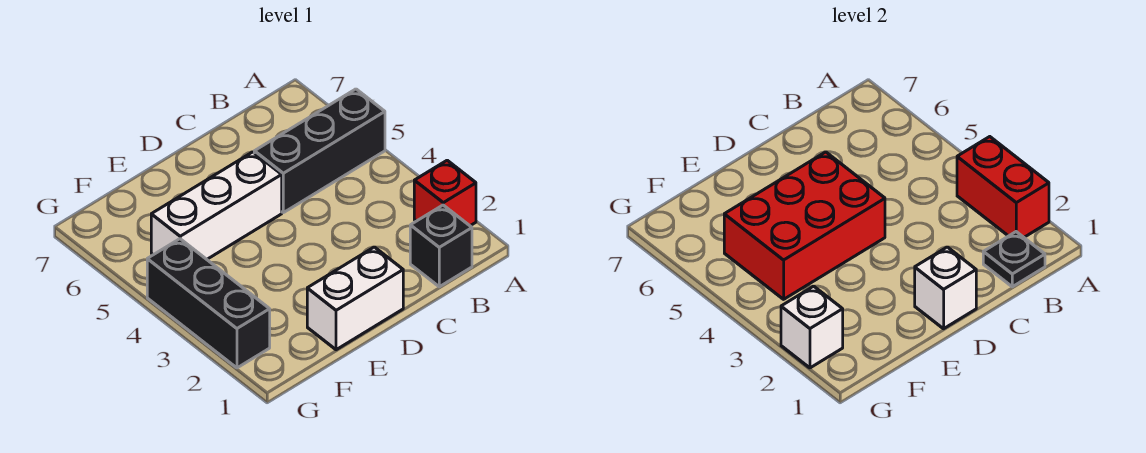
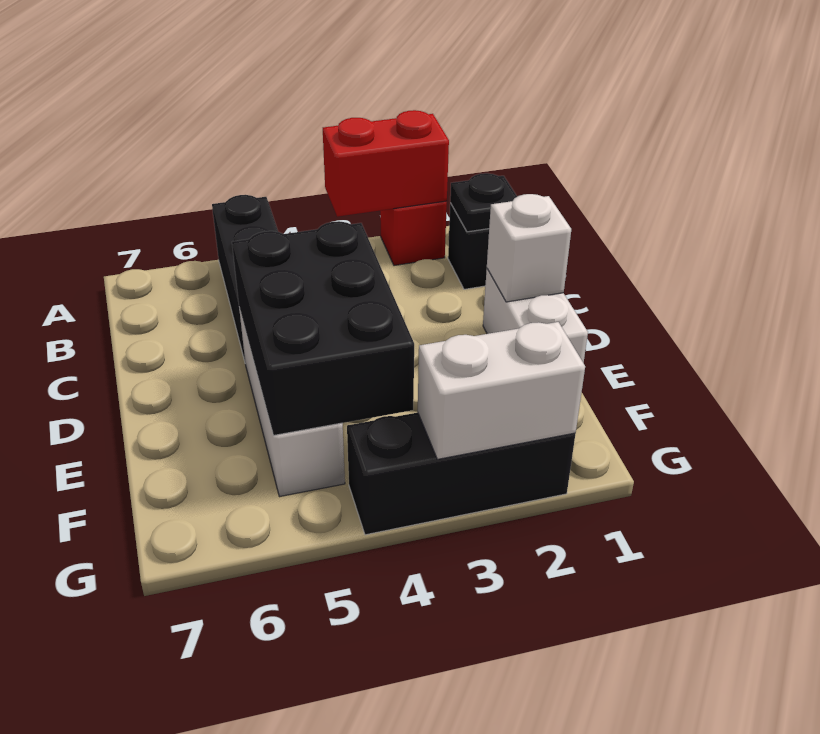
red brick D4:F5 level 2 -> black brick D4:F5 level 2
white brick G2 level 2 -> white brick G2:G3 level 2

